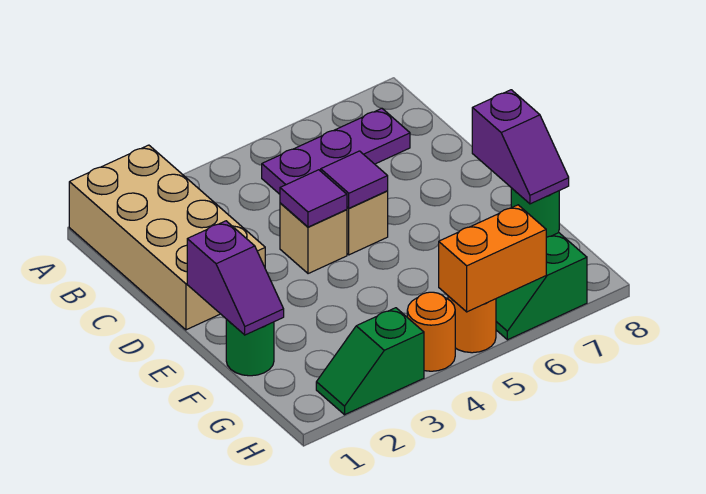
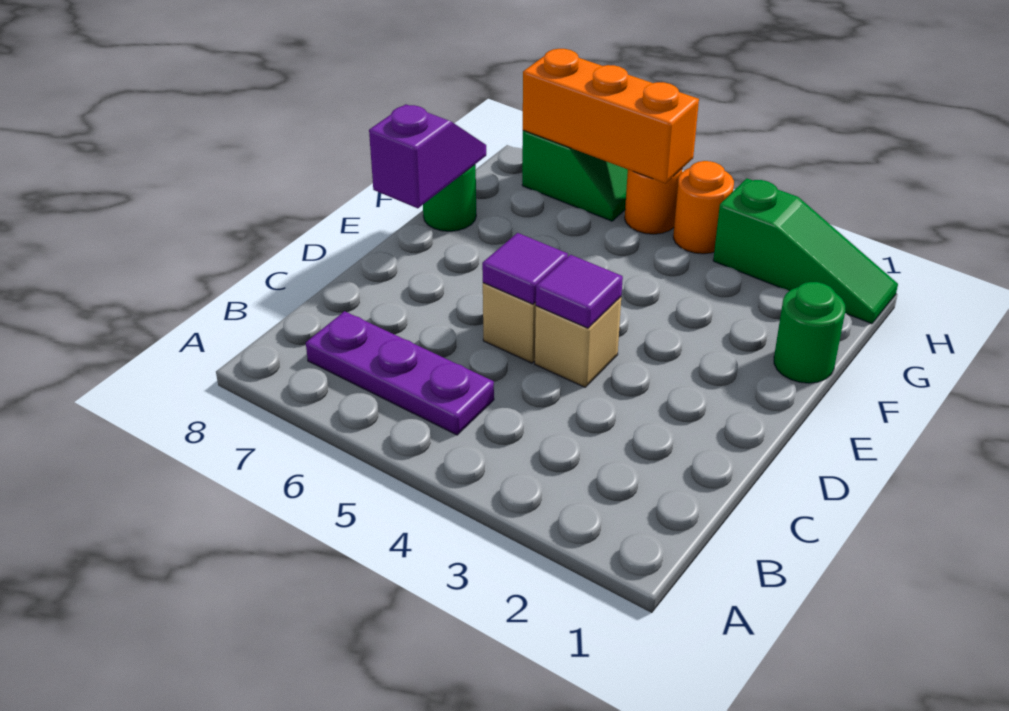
tan brick A1:D2 level 1 -> none
purple slope E1:F1 level 2 top E -> none
green slope H2:H3 level 1 top 3 -> green slope H1:H3 level 1 top 3
orange brick H5:H6 level 2 -> orange brick H5:H7 level 2

